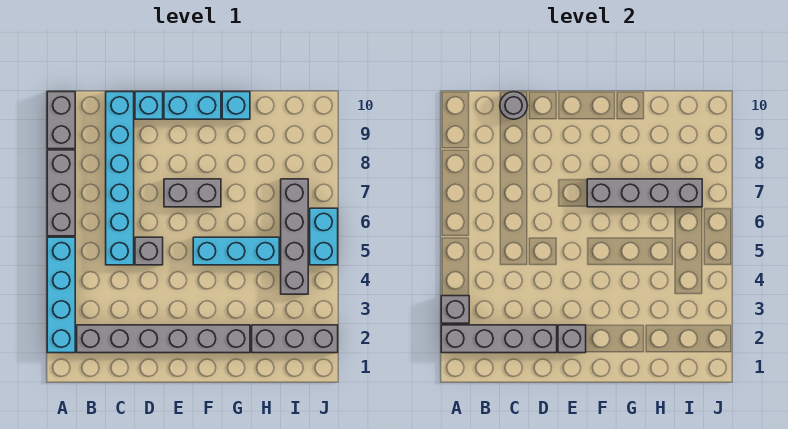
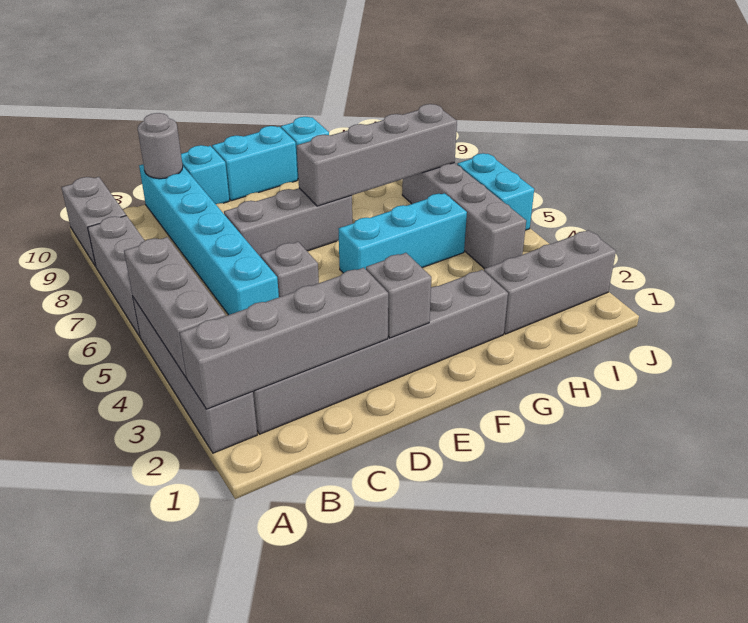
cyan brick A2:A5 level 1 -> grey brick A2:A5 level 1
grey brick A3 level 2 -> grey brick A3:A5 level 2
grey brick E7:F7 level 1 -> grey brick D7:F7 level 1

